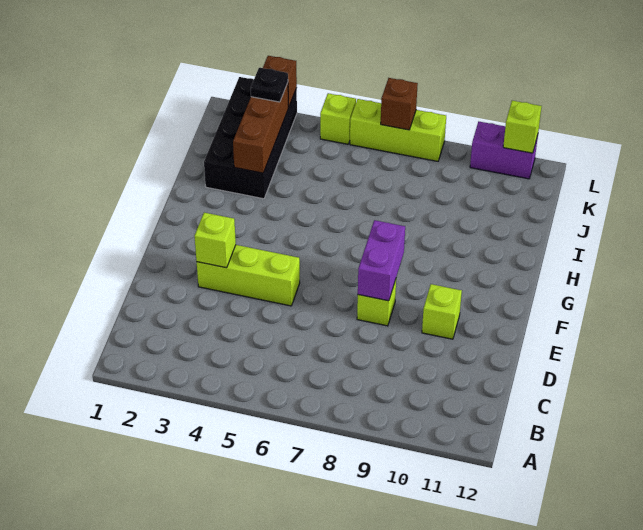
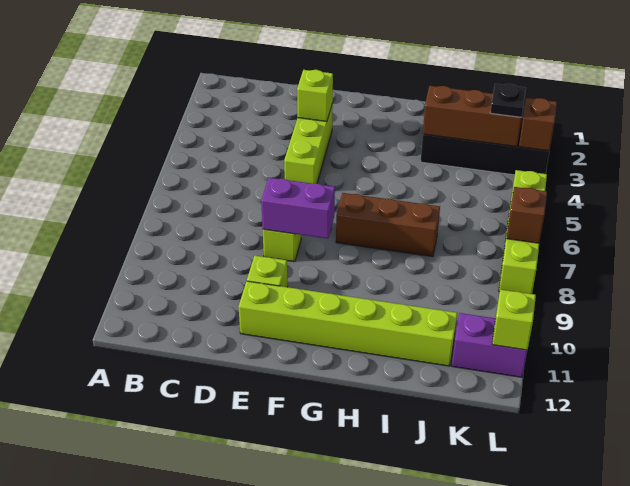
none -> lime brick E11:J11 level 1
none -> brown brick G7:I7 level 1
purple brick L10:L11 level 1 -> purple brick K11:L11 level 1

